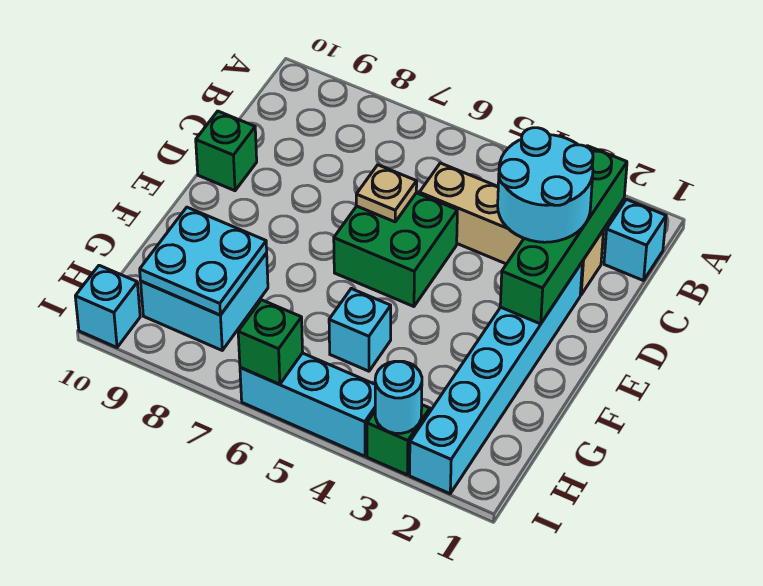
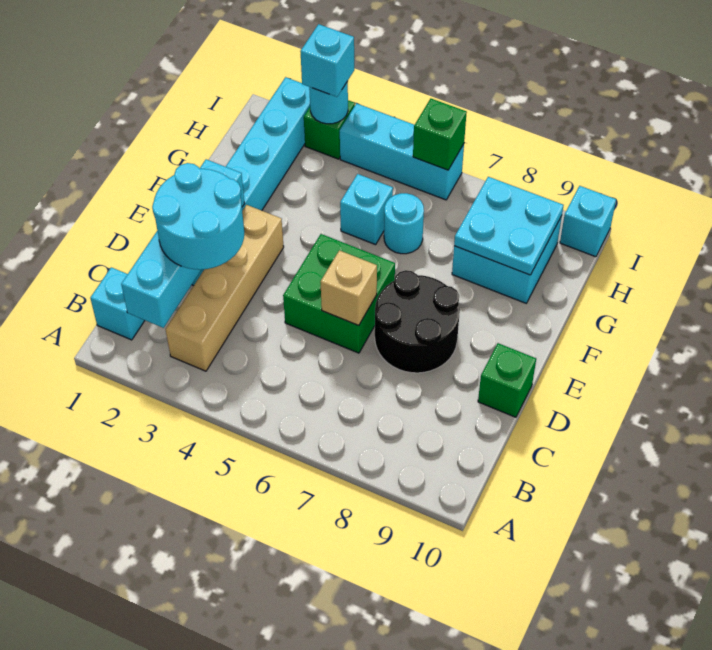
green brick B2:E2 level 2 -> cyan brick B2:E2 level 2
tan brick C2:C5 level 1 -> tan brick B3:E3 level 1
tan plate D6 level 2 -> tan brick D6 level 2
none -> black round brick D7:E8 level 1
none -> cyan round brick G6 level 1
none -> cyan brick I3 level 3

